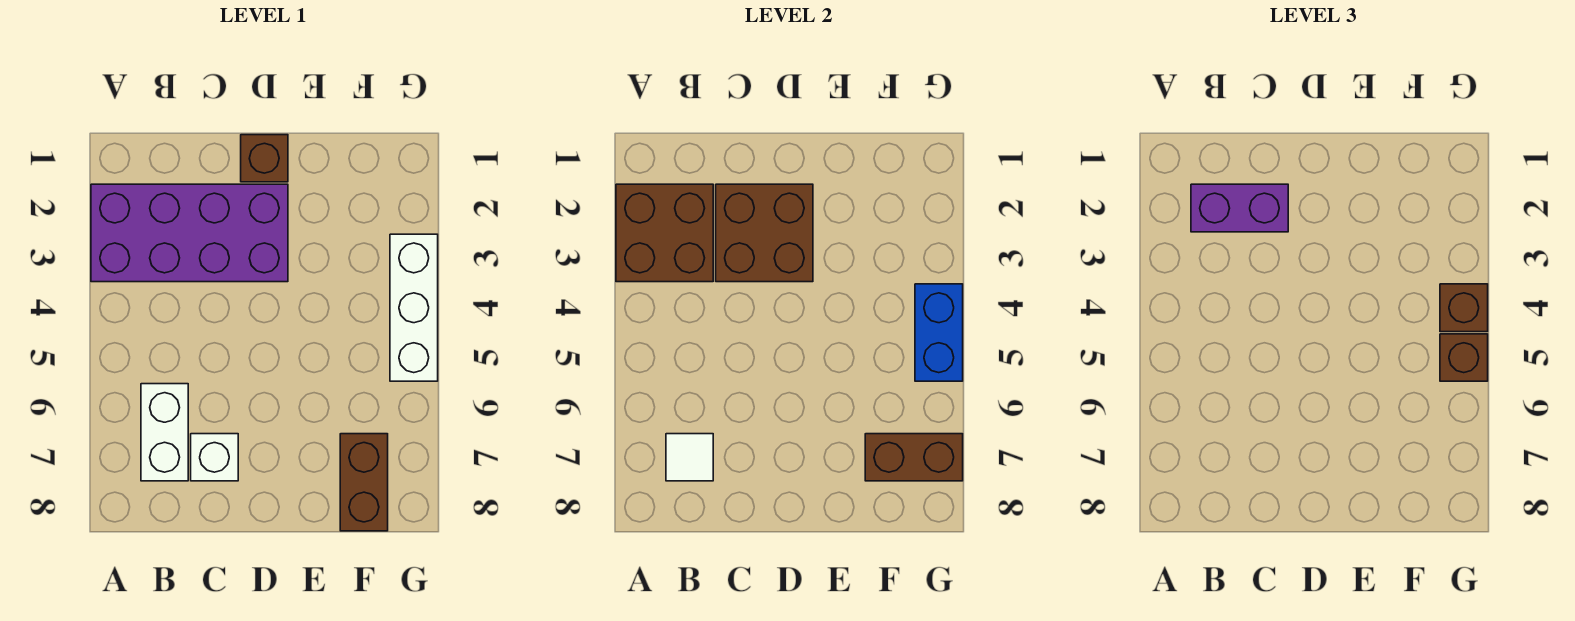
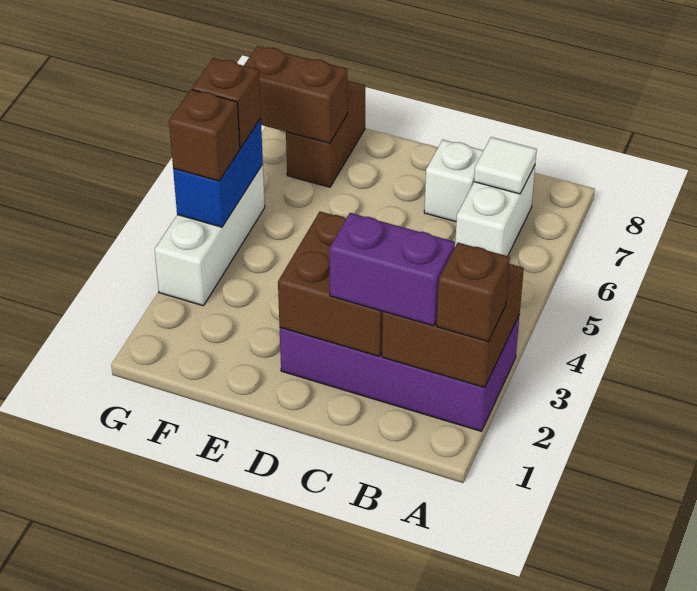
brown brick D1 level 1 -> brown brick A2 level 3

